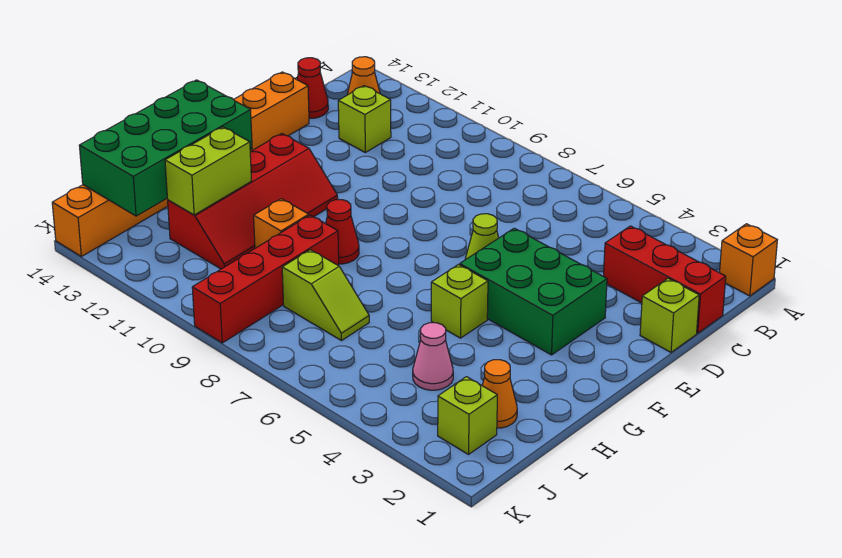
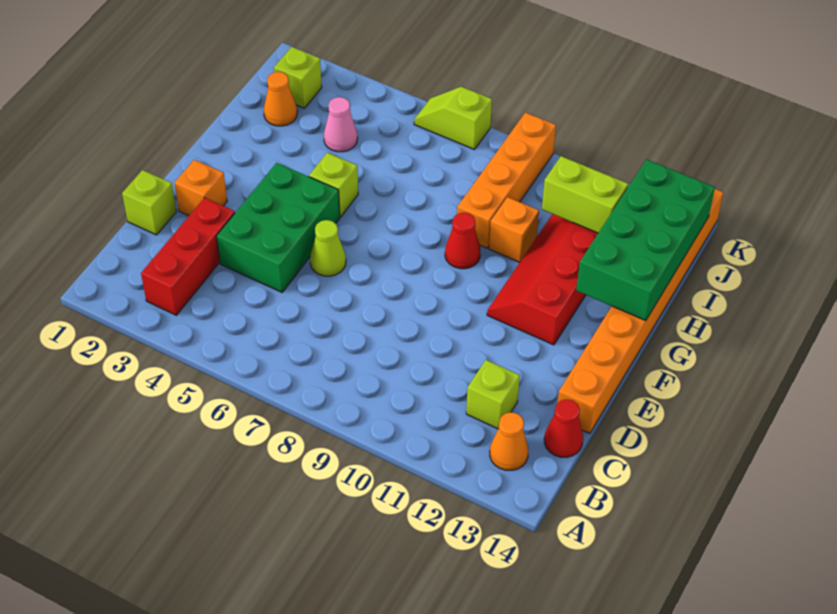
orange brick A1 level 1 -> orange brick E2 level 1
red brick C1:C3 level 1 -> red brick B3:D3 level 1
green brick E3:F5 level 1 -> green brick D4:F5 level 1
red brick H9:K9 level 1 -> orange brick H9:K9 level 1
lime brick H12:I12 level 2 -> lime brick I11:I12 level 2
lime slope I7:I8 level 1 top 8 -> lime slope K6:K7 level 1 top 7

